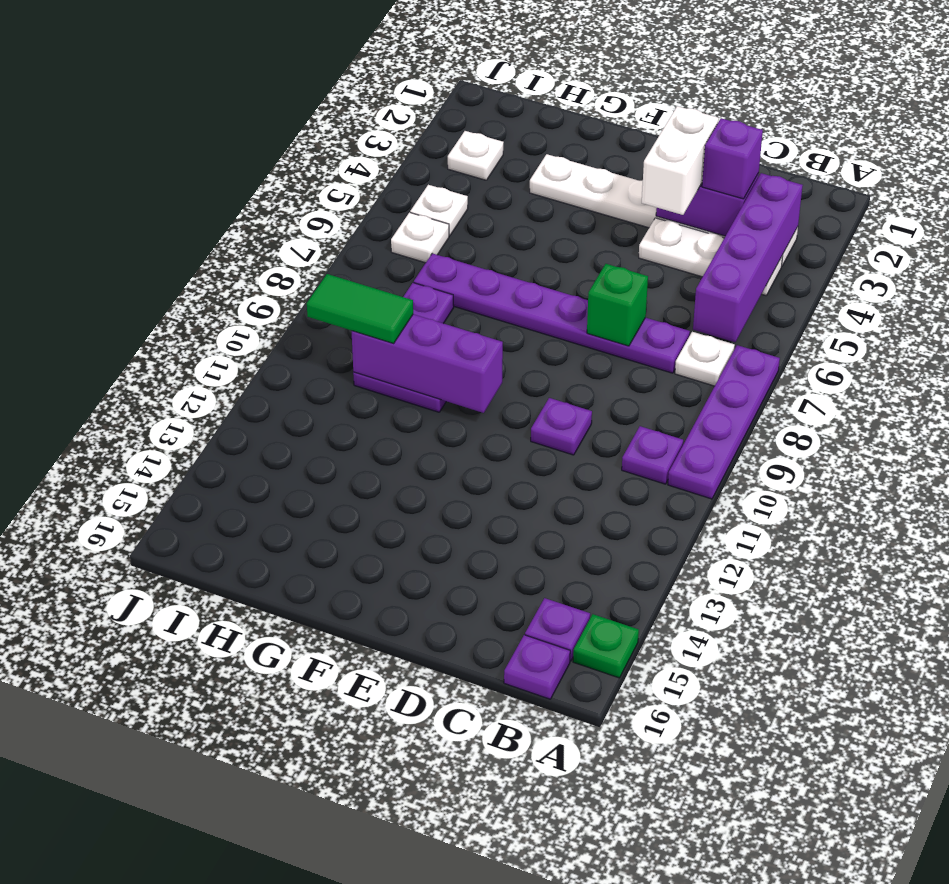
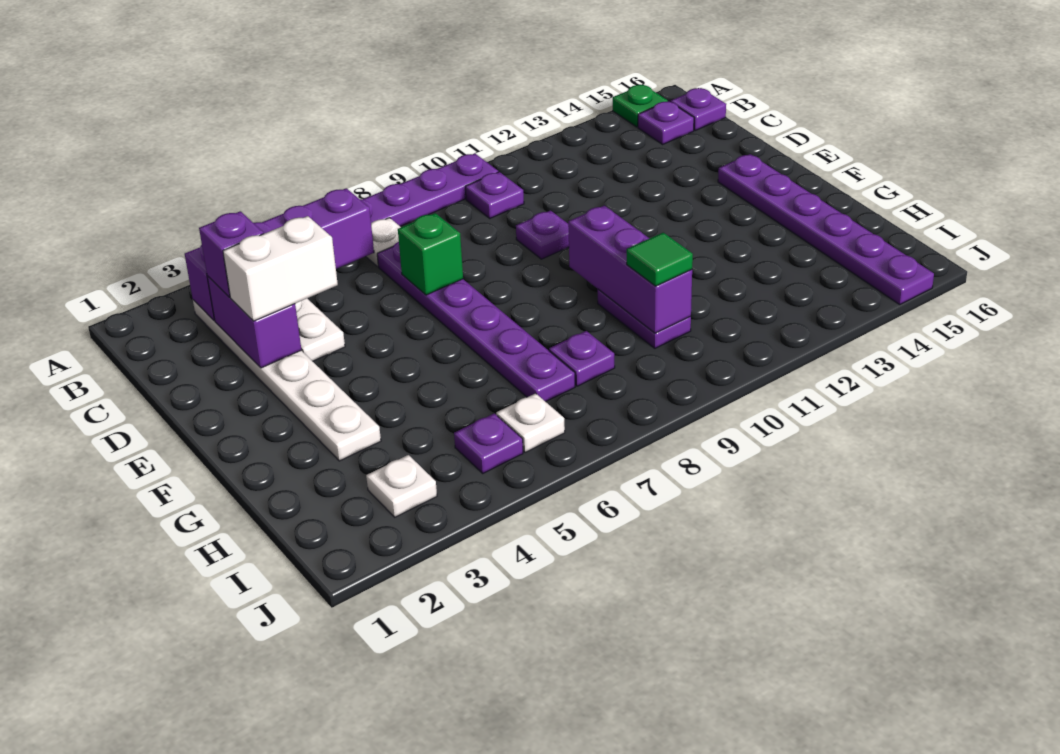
none -> purple plate E15:J15 level 1
green tile H10:I10 level 3 -> green tile H10 level 3
white plate I5 level 1 -> purple plate I5 level 1

